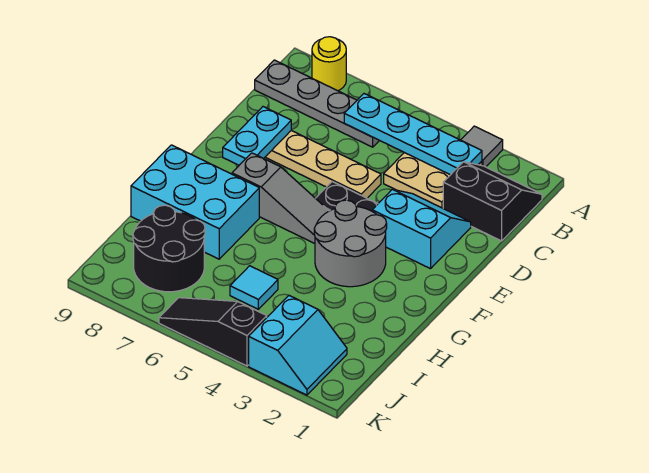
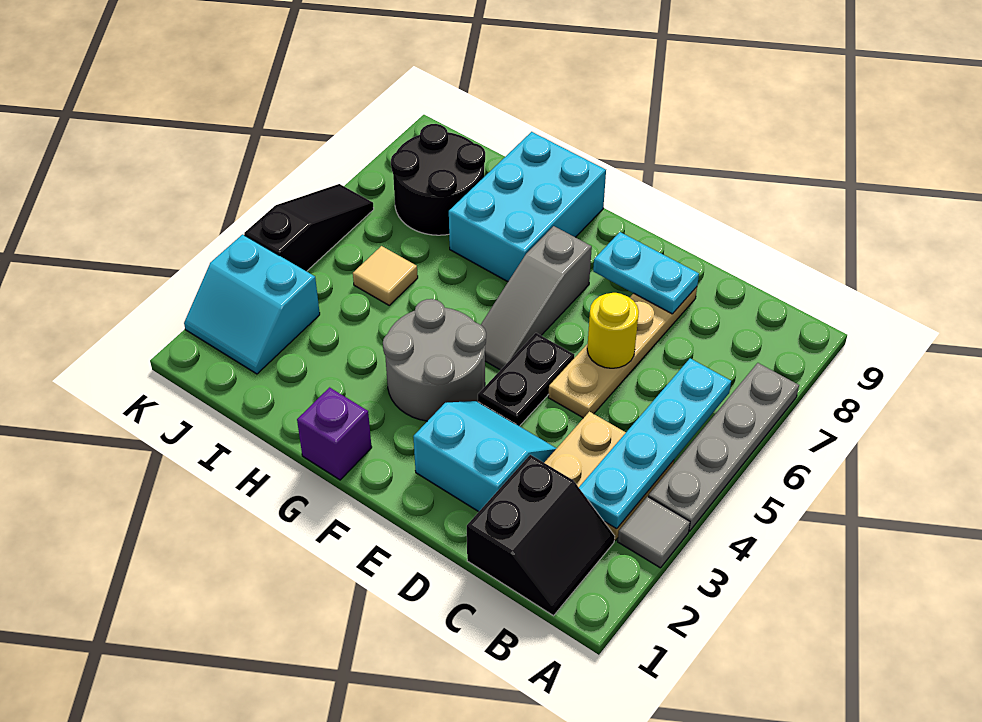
yellow round brick A8 level 1 -> yellow round brick D6 level 2
grey plate B6:B9 level 1 -> grey plate A4:A7 level 1
cyan slope D2:E3 level 1 top E -> cyan slope D2:E3 level 1 top 2
none -> purple brick G1 level 1
cyan tile I5 level 1 -> tan tile I5 level 1

